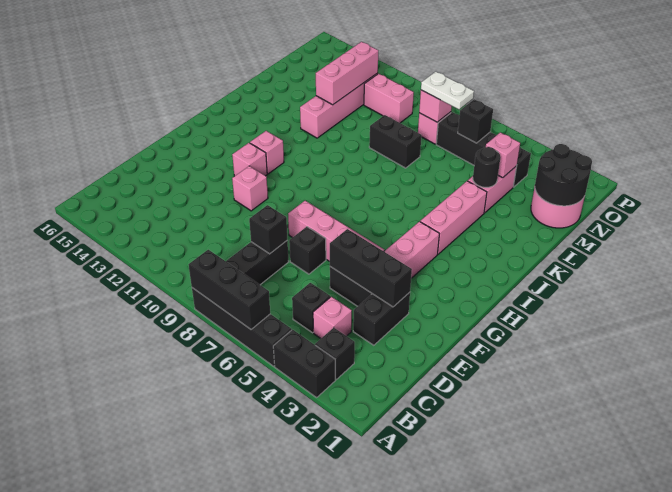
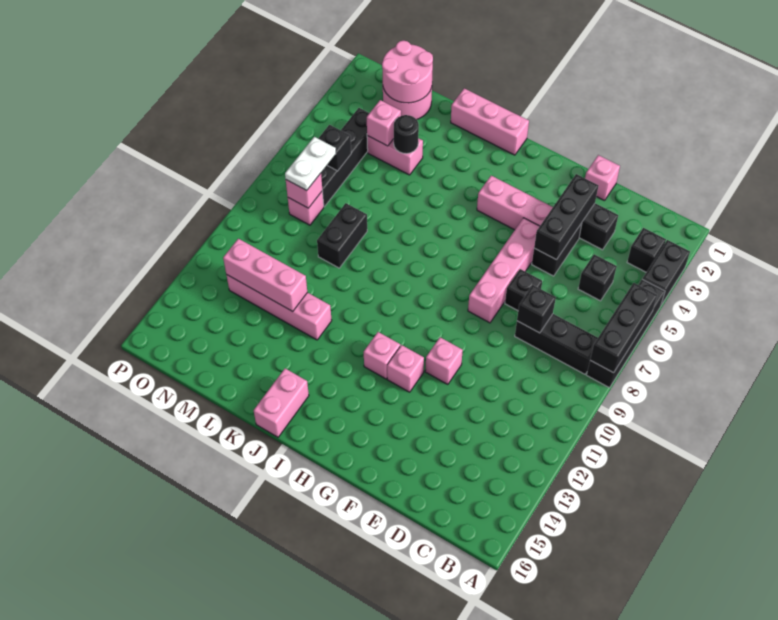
pink brick C4 level 1 -> pink brick E1 level 1
pink brick I4:K4 level 1 -> pink brick I1:K1 level 1
black round brick M1:N2 level 2 -> pink round brick M1:N2 level 2
pink brick N10:N11 level 1 -> pink brick J15:J16 level 1

